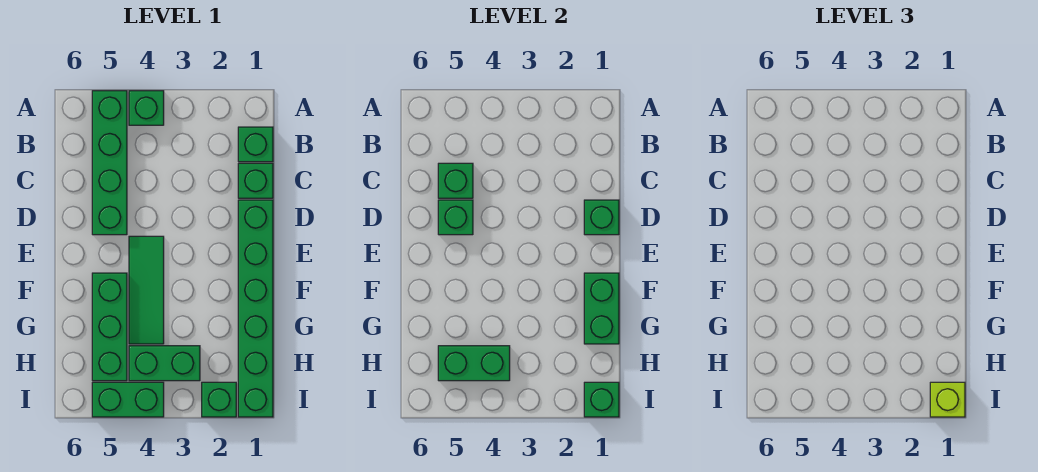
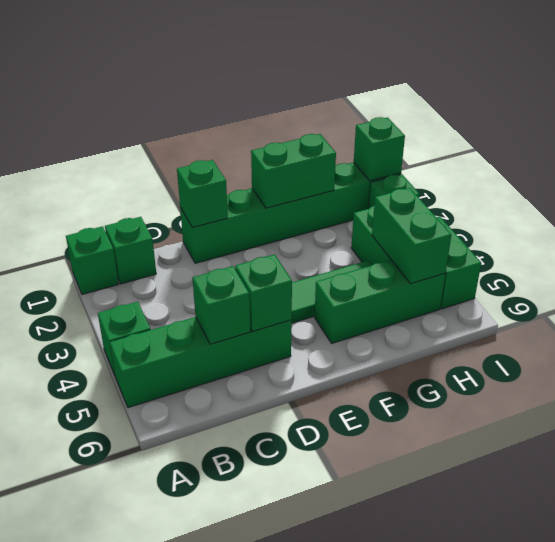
green brick C1 level 1 -> green brick A1 level 1
lime brick I1 level 3 -> none

